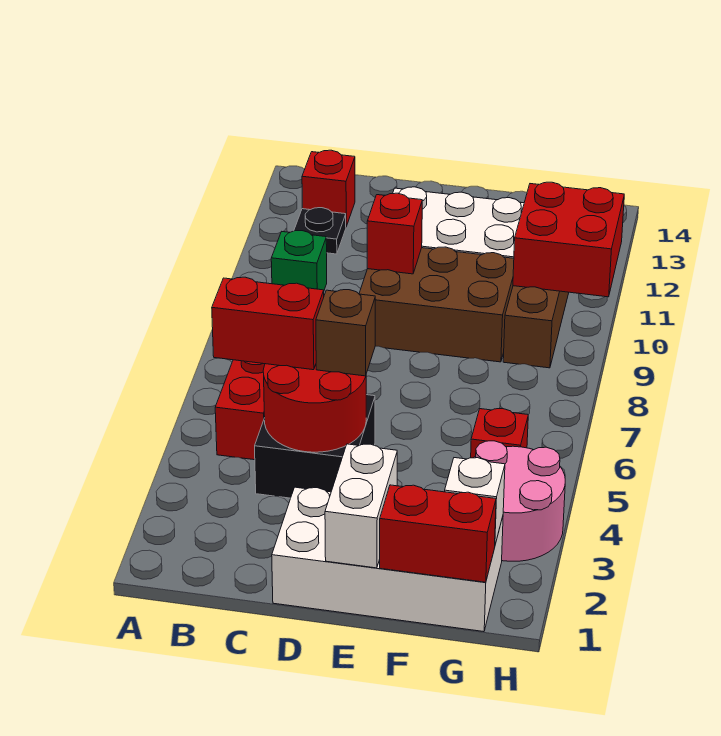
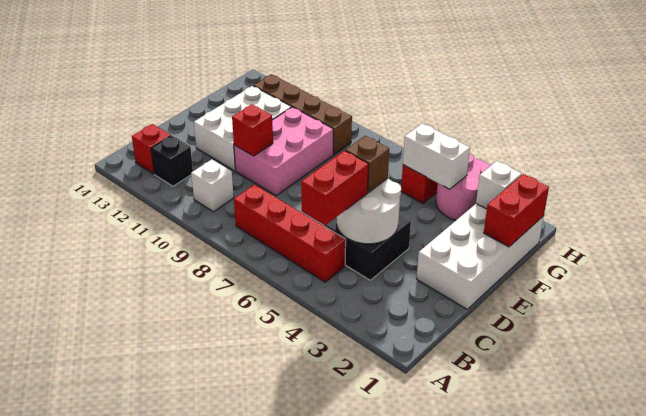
green brick B10 level 1 -> white brick B10 level 1
black plate B12 level 1 -> black brick B12 level 1
red round brick C4:D5 level 2 -> white round brick C4:D5 level 2
brown brick D9:F10 level 1 -> pink brick D9:F10 level 1
white brick E1:E2 level 2 -> white brick G4:G5 level 2
red brick G10:H11 level 2 -> none

